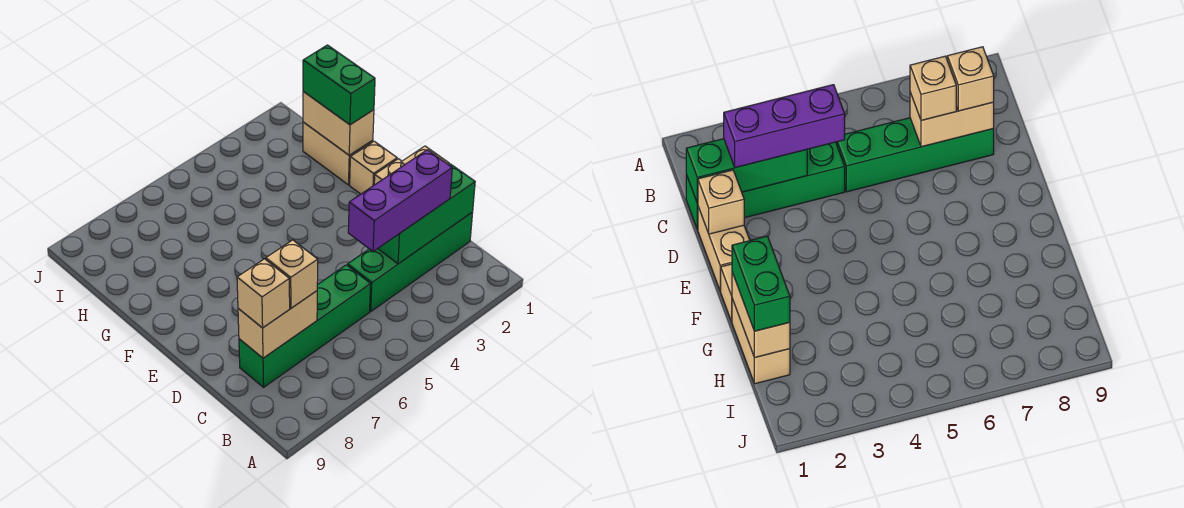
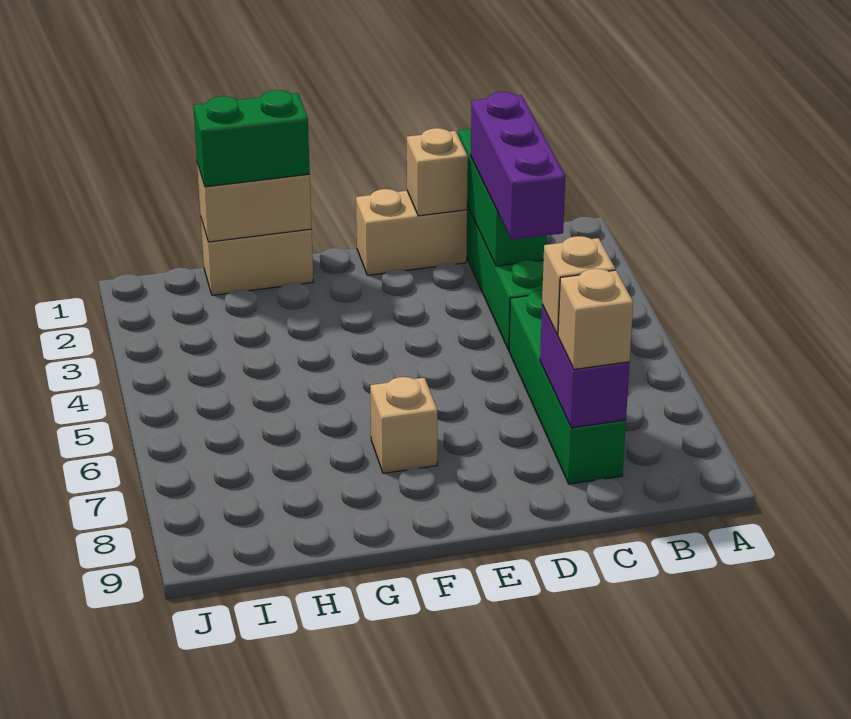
tan brick C7:C8 level 2 -> purple brick C7:C8 level 2
tan brick F1 level 1 -> tan brick F7 level 1

